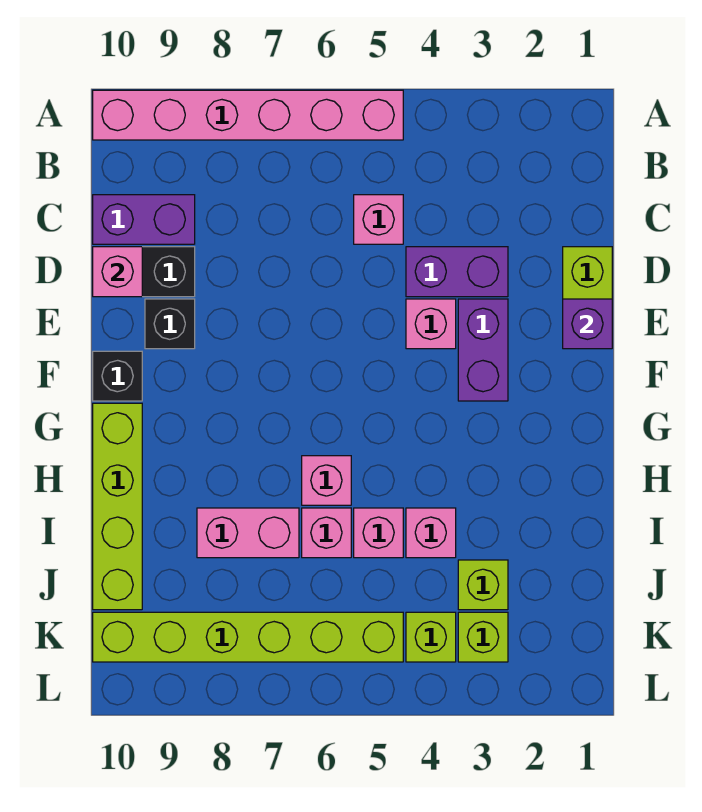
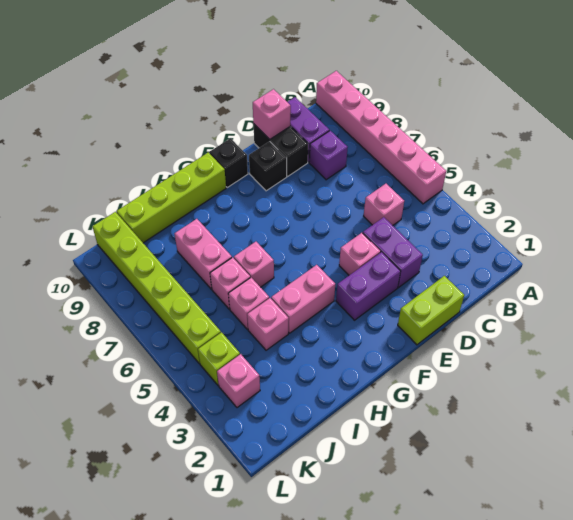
purple brick E1 level 2 -> purple brick C8 level 1
none -> pink brick G4:H4 level 1
lime brick J3 level 1 -> none
lime brick K3 level 1 -> pink brick K3 level 1

